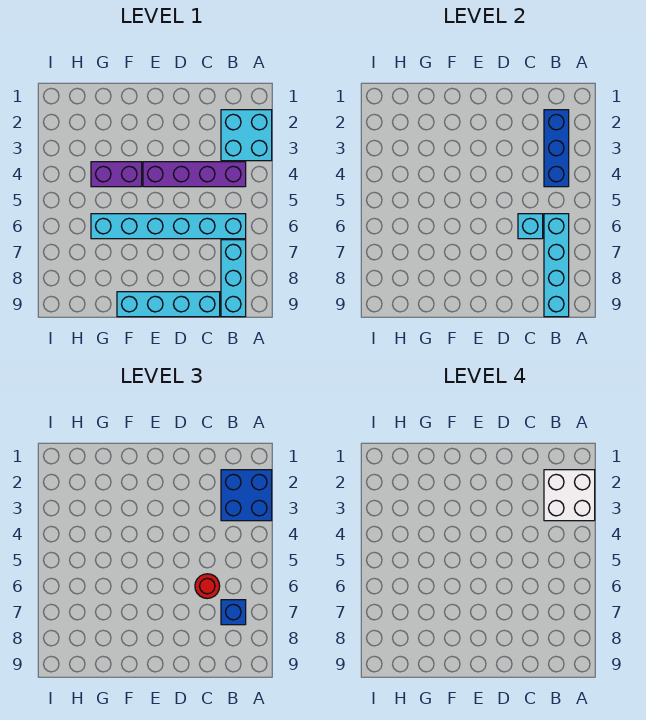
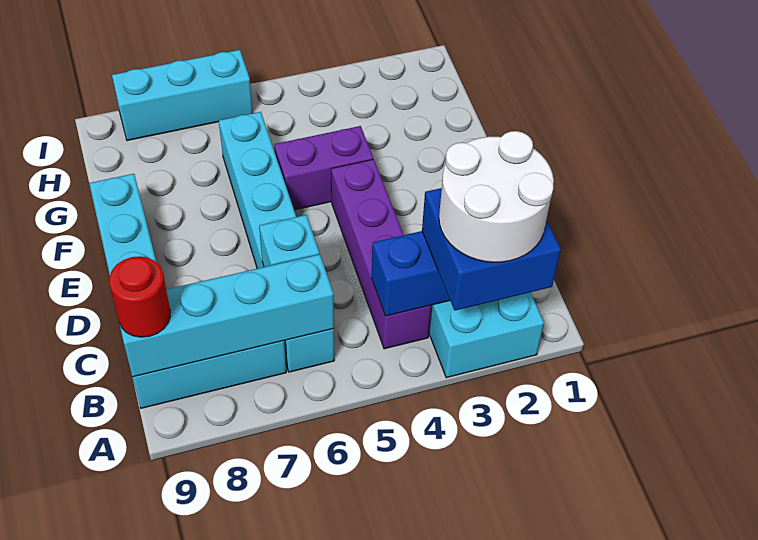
white brick A2:B3 level 4 -> white round brick A2:B3 level 4
blue brick B7 level 3 -> none
red round brick C6 level 3 -> red round brick B9 level 3
purple brick F4:G4 level 1 -> purple brick F4:F5 level 1
none -> cyan brick I6:I8 level 1

